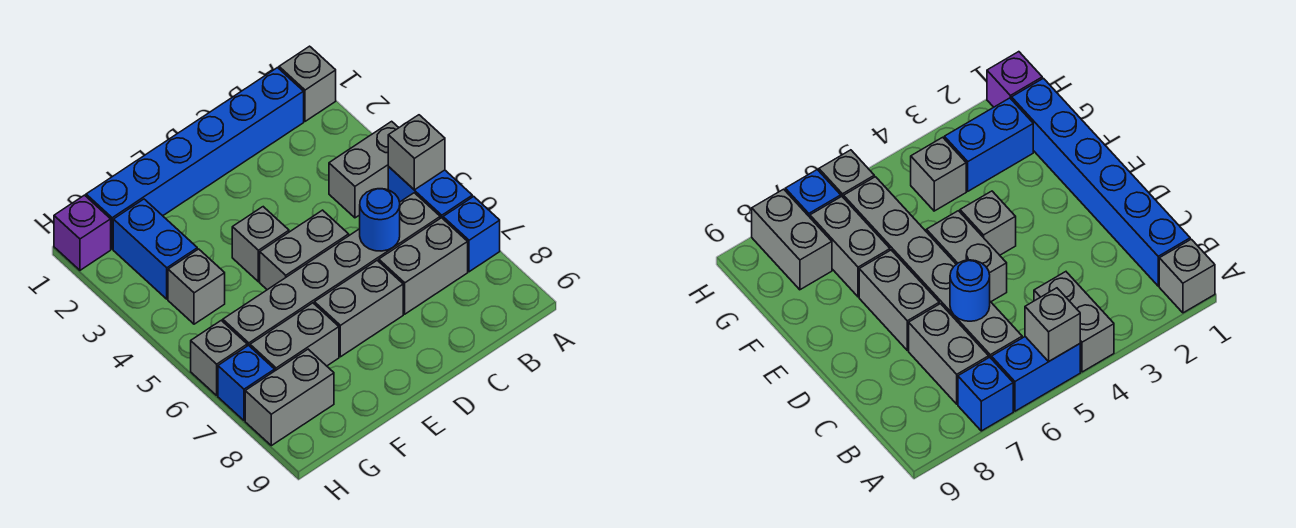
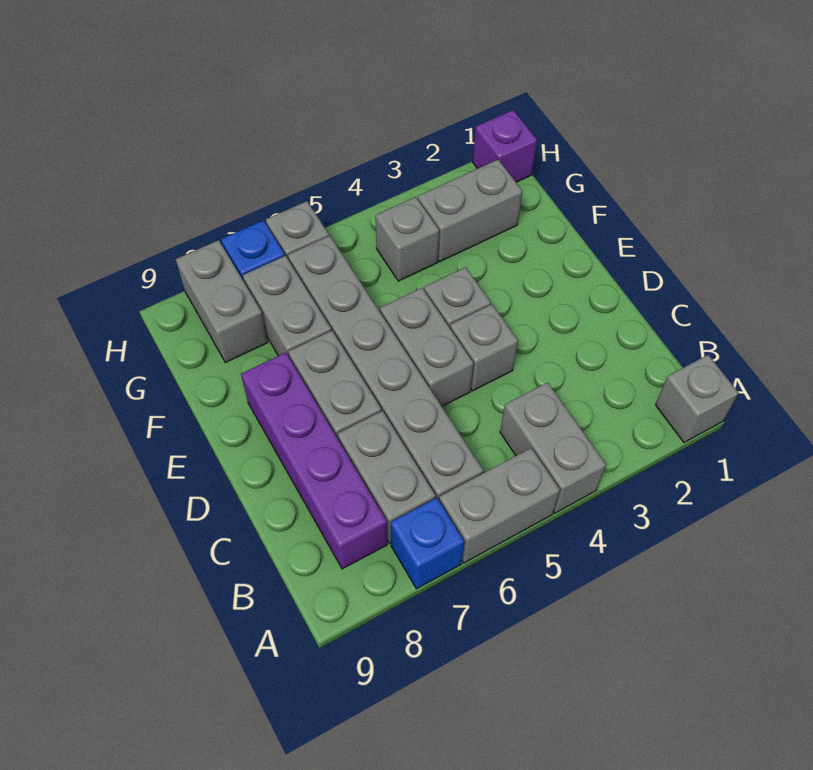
blue brick A5:A6 level 1 -> grey brick A5:A6 level 1
grey brick A5 level 2 -> grey brick D4 level 1
blue brick B1:G1 level 1 -> none
none -> purple brick B8:E8 level 1
blue round brick C6 level 2 -> none
blue brick G2:G3 level 1 -> grey brick G2:G3 level 1

